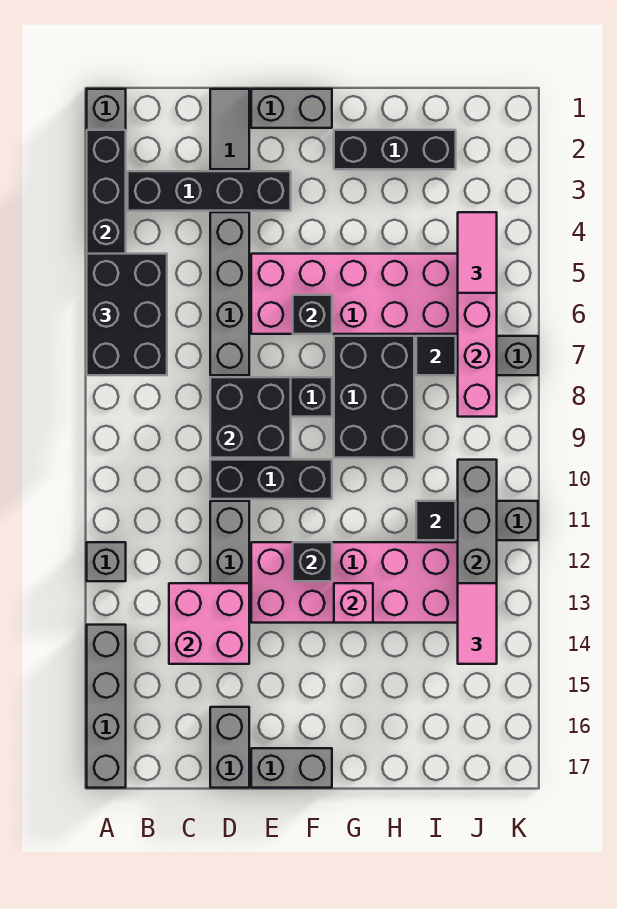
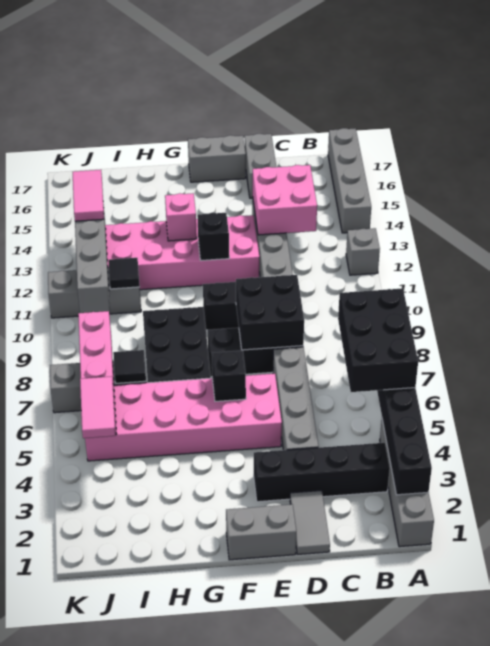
black brick G2:I2 level 1 -> none

